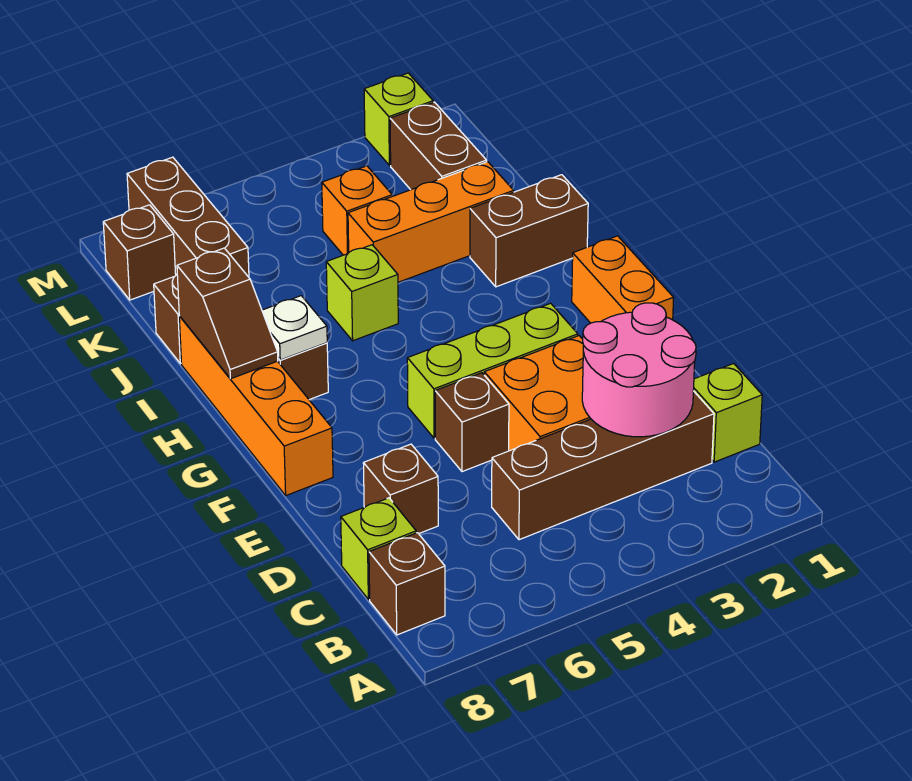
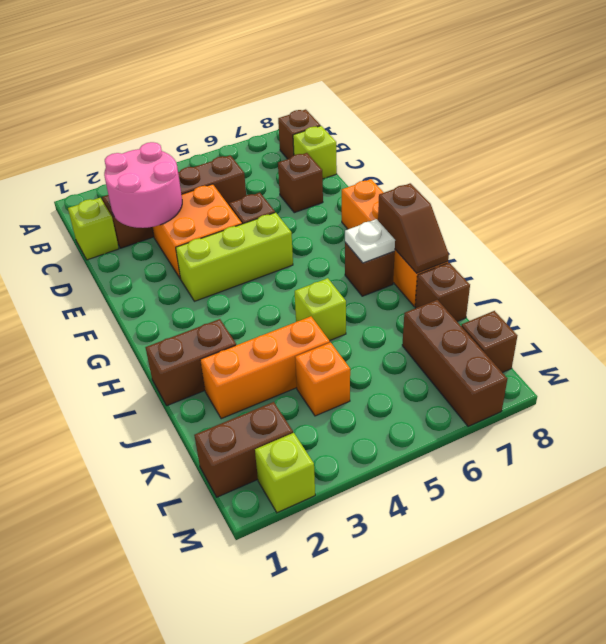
orange brick F1:G1 level 1 -> none
brown slope H8:I8 level 2 top I -> brown slope H8:I8 level 2 top H
brown brick K2:L2 level 1 -> brown brick L1:L2 level 1

